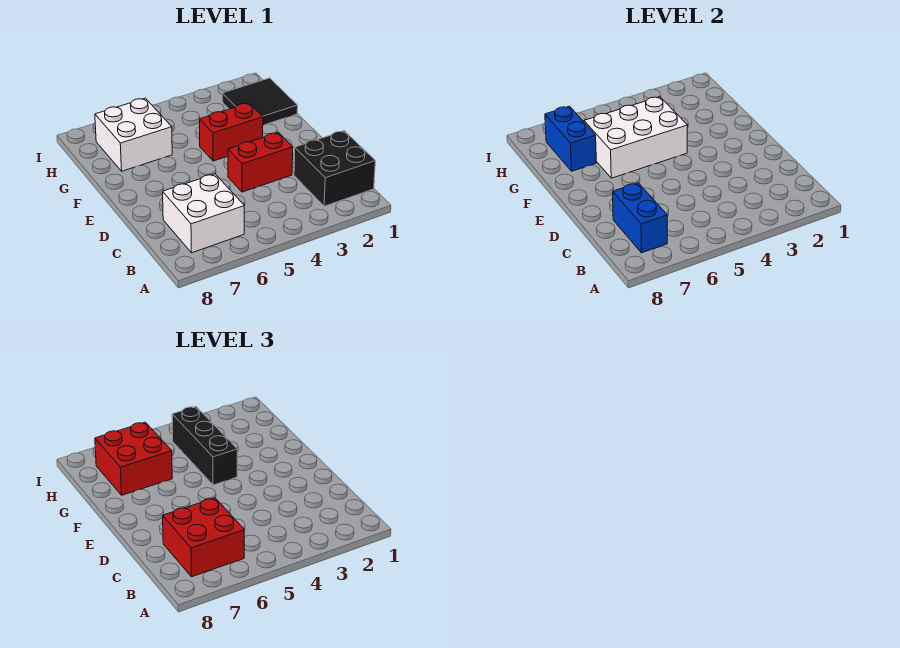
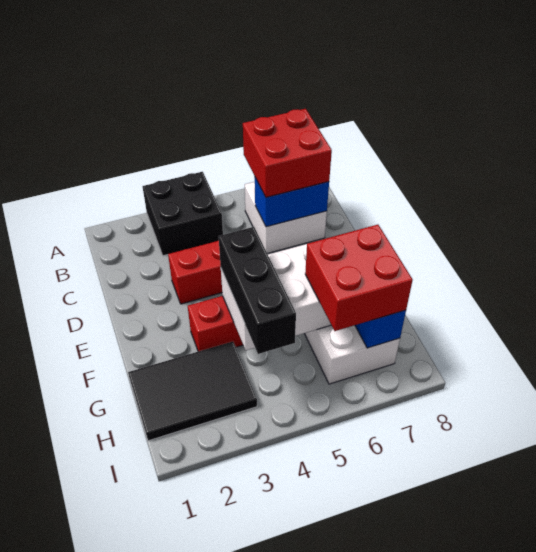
black brick B1:C2 level 1 -> black brick A3:B4 level 1
blue brick B7:C7 level 2 -> blue brick C6:C7 level 2
black tile G1:H2 level 1 -> black tile G1:H3 level 1

